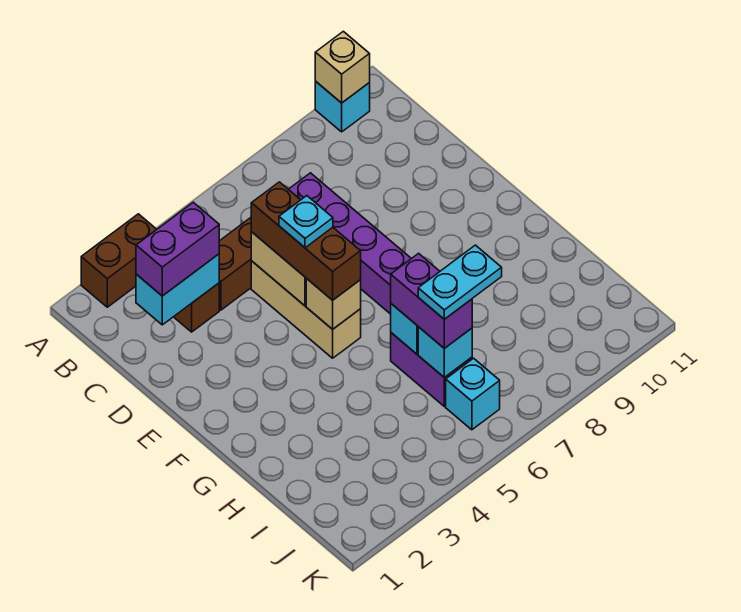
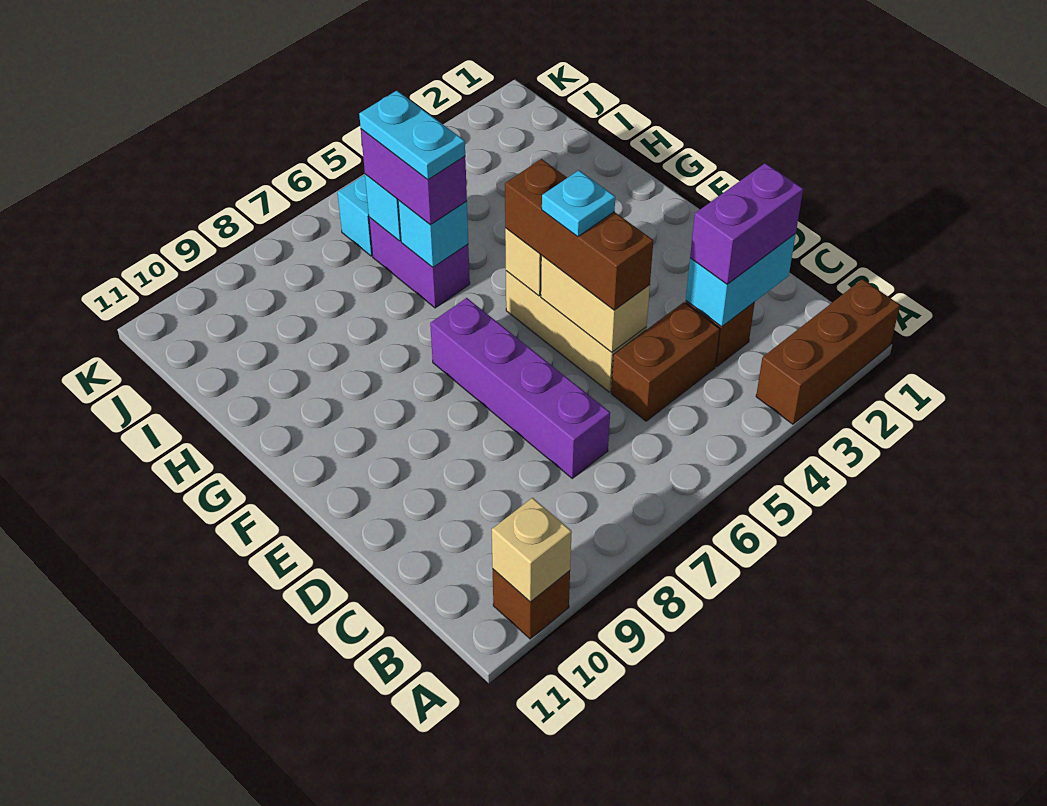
brown brick A2:A3 level 1 -> brown brick A1:A3 level 1
cyan brick A10 level 1 -> brown brick A10 level 1
cyan plate I6:I7 level 4 -> cyan plate H6:I6 level 4

